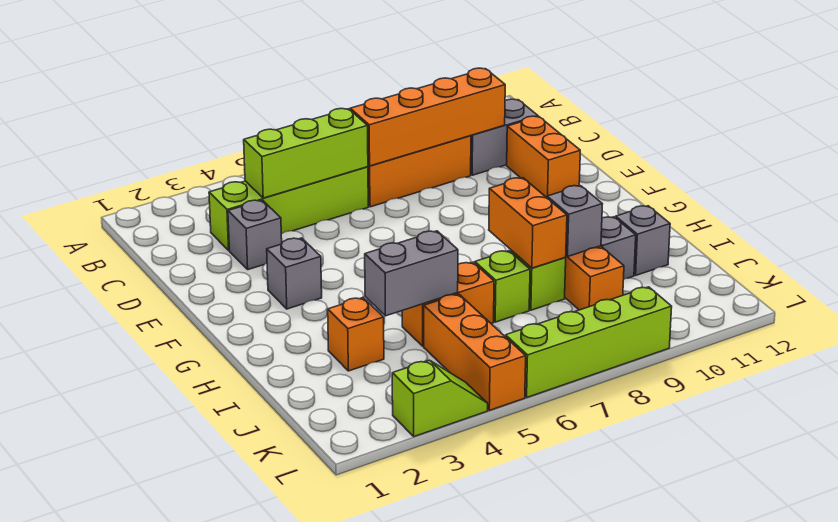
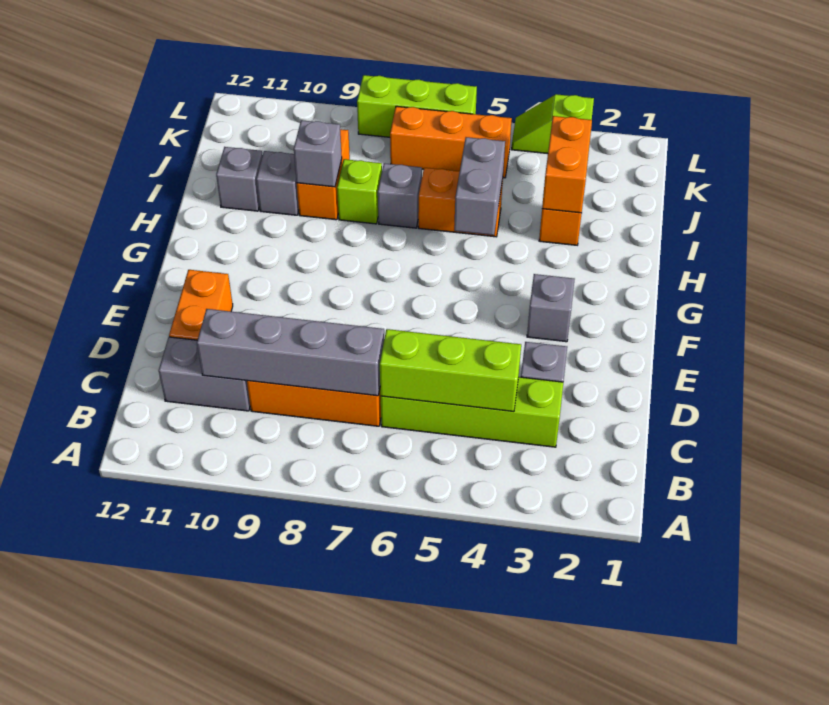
orange brick C7:C10 level 2 -> grey brick C7:C10 level 2
orange brick H8:I8 level 2 -> orange brick I3:J3 level 2
grey brick I4:I5 level 2 -> grey brick H5:I5 level 2
lime brick I7 level 1 -> grey brick I7 level 1
orange brick J5:L5 level 1 -> orange brick K5:K7 level 1
lime brick L6:L9 level 1 -> lime brick L6:L8 level 1

